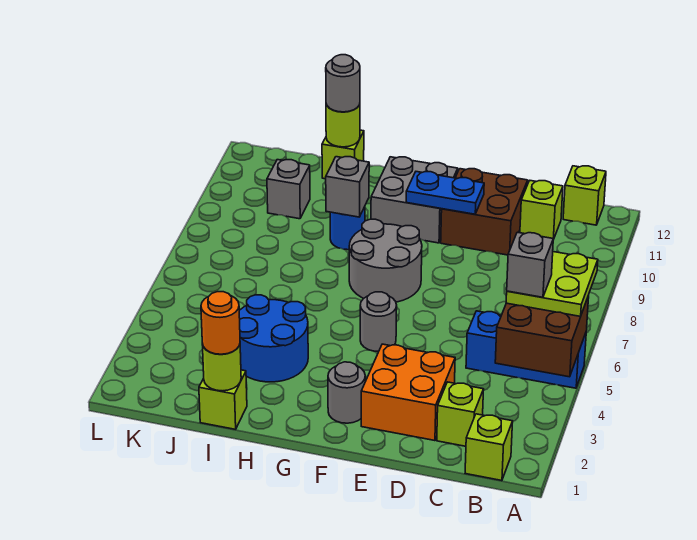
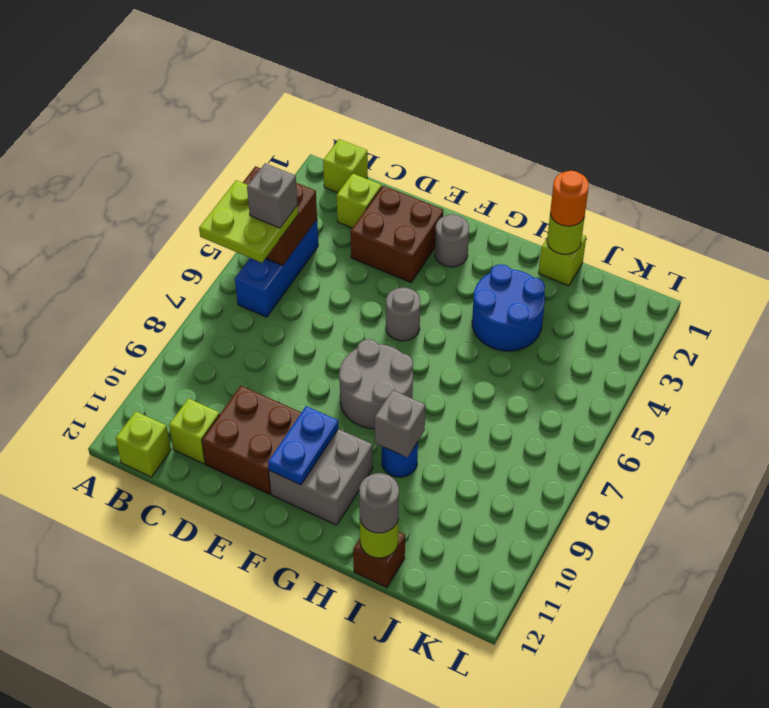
blue brick A5:C5 level 1 -> blue brick B4:B6 level 1
orange brick D2:E3 level 1 -> brown brick D2:E3 level 1
blue plate E10:F10 level 2 -> blue plate F10:F11 level 2
lime brick I12 level 1 -> brown brick I12 level 1
grey brick J10 level 1 -> none

